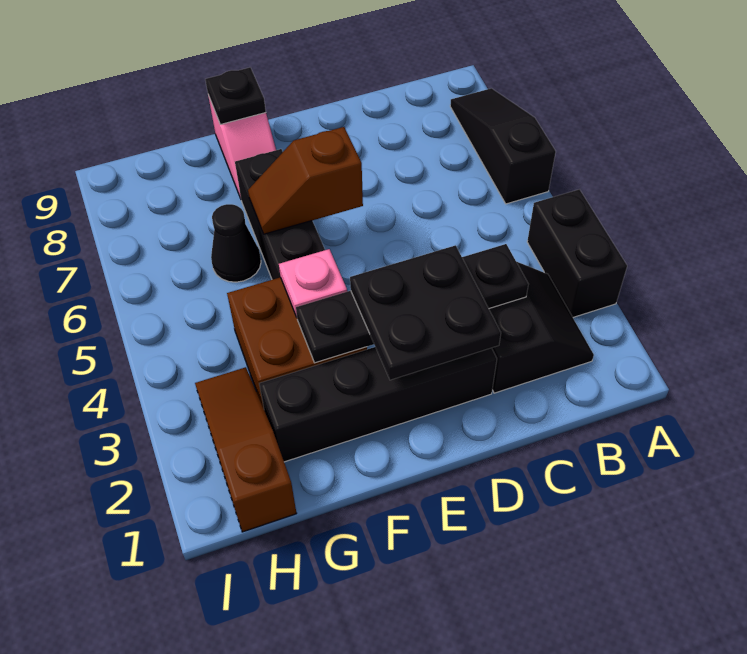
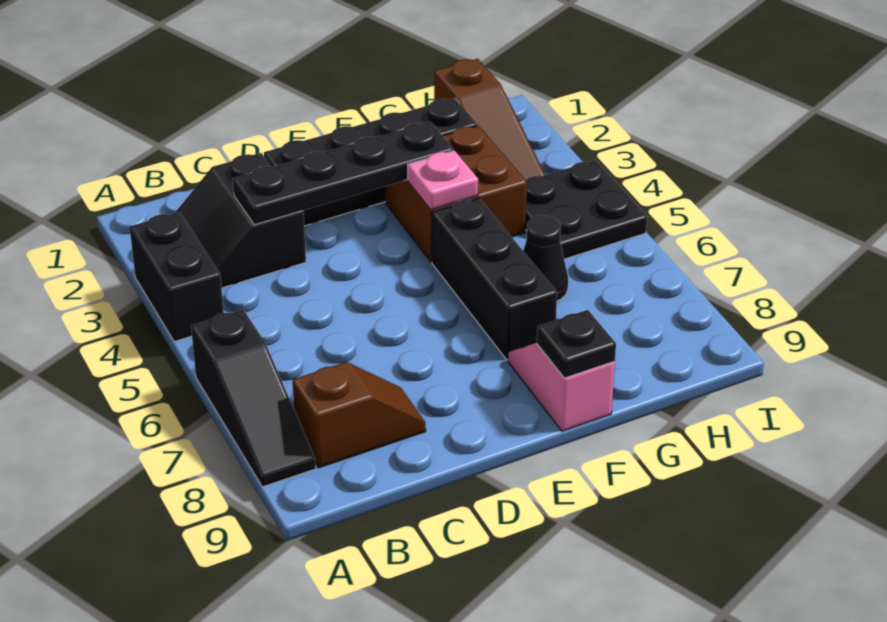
black plate D2:E3 level 3 -> black plate H4:I5 level 1
brown slope E6:F6 level 2 top E -> brown slope B8:C8 level 1 top B

